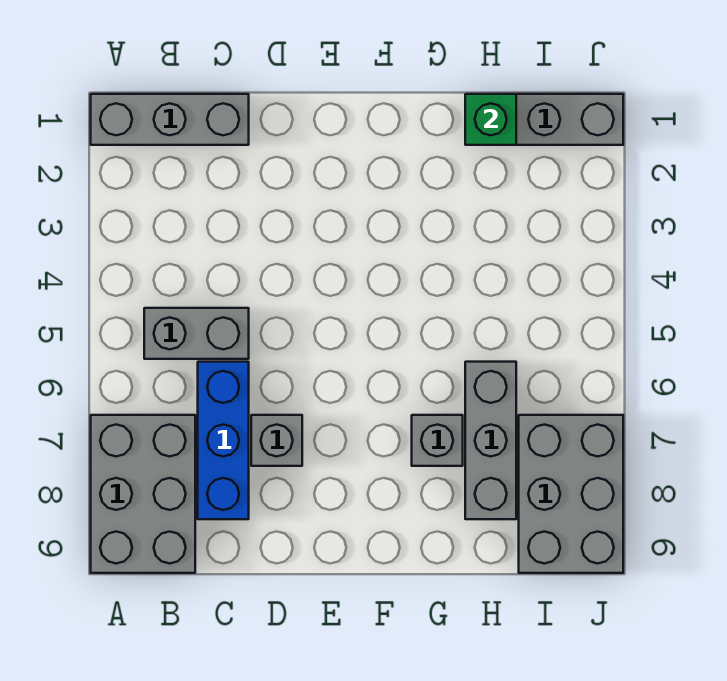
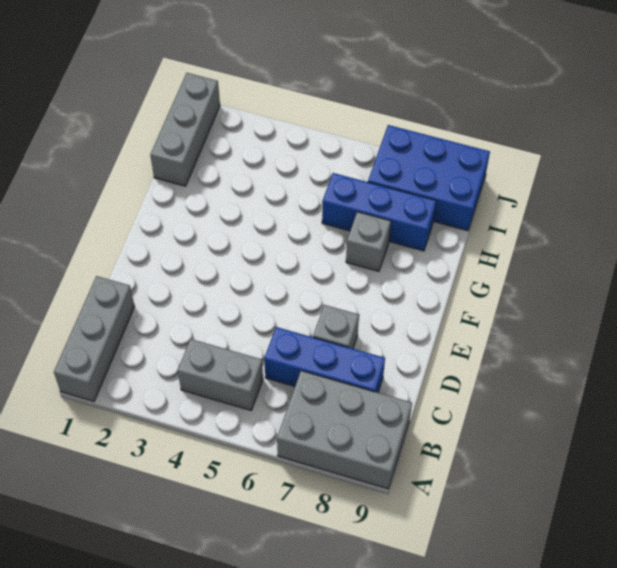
grey brick B5:C5 level 1 -> grey brick B4:B5 level 1
green brick H1 level 2 -> none
grey brick H6:H8 level 1 -> blue brick H6:H8 level 1
grey brick I7:J9 level 1 -> blue brick I7:J9 level 1

